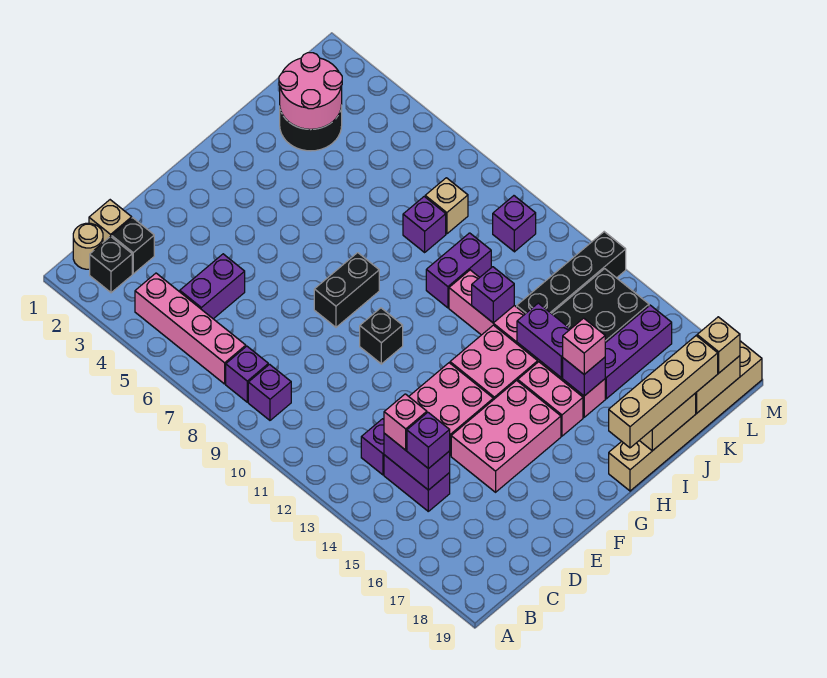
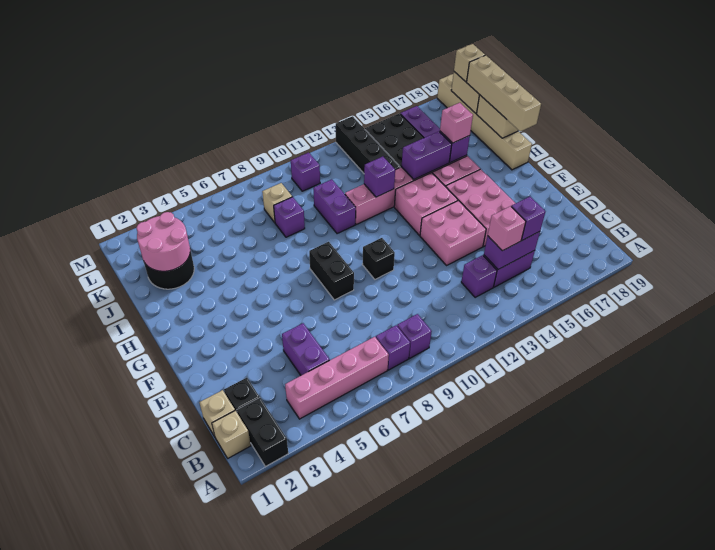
tan round brick B1 level 1 -> tan brick B1 level 1
black brick B2 level 1 -> black brick A2:B2 level 1

